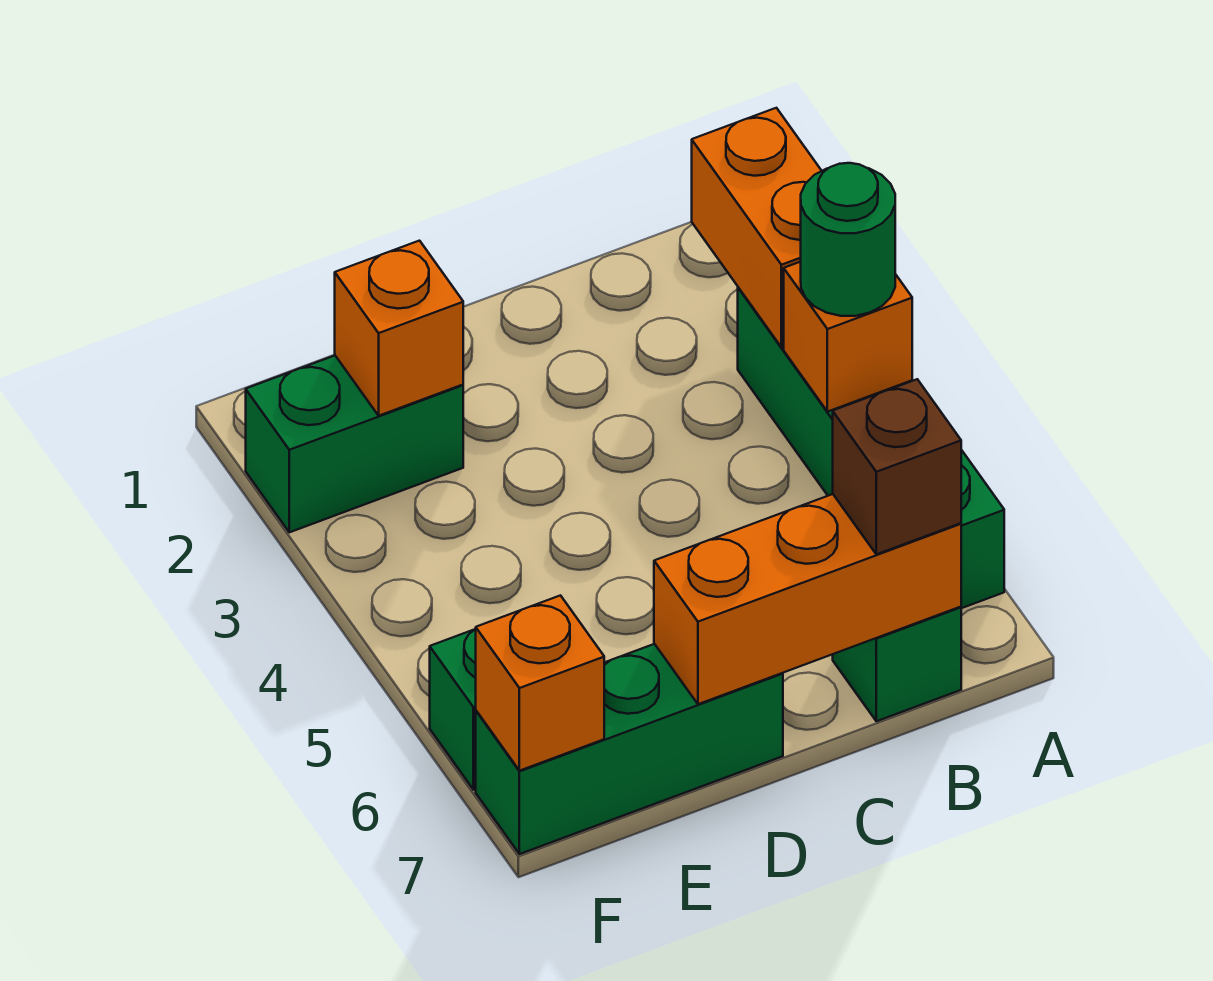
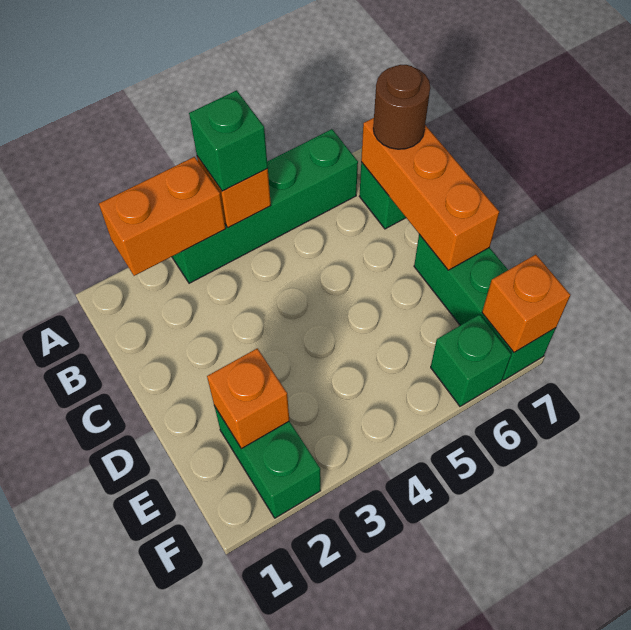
green round brick A4 level 3 -> green brick A4 level 3
brown brick B7 level 3 -> brown round brick B7 level 3

